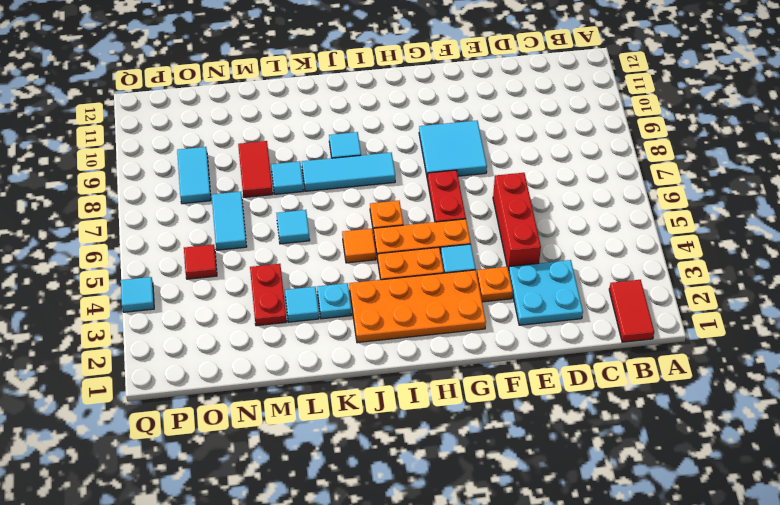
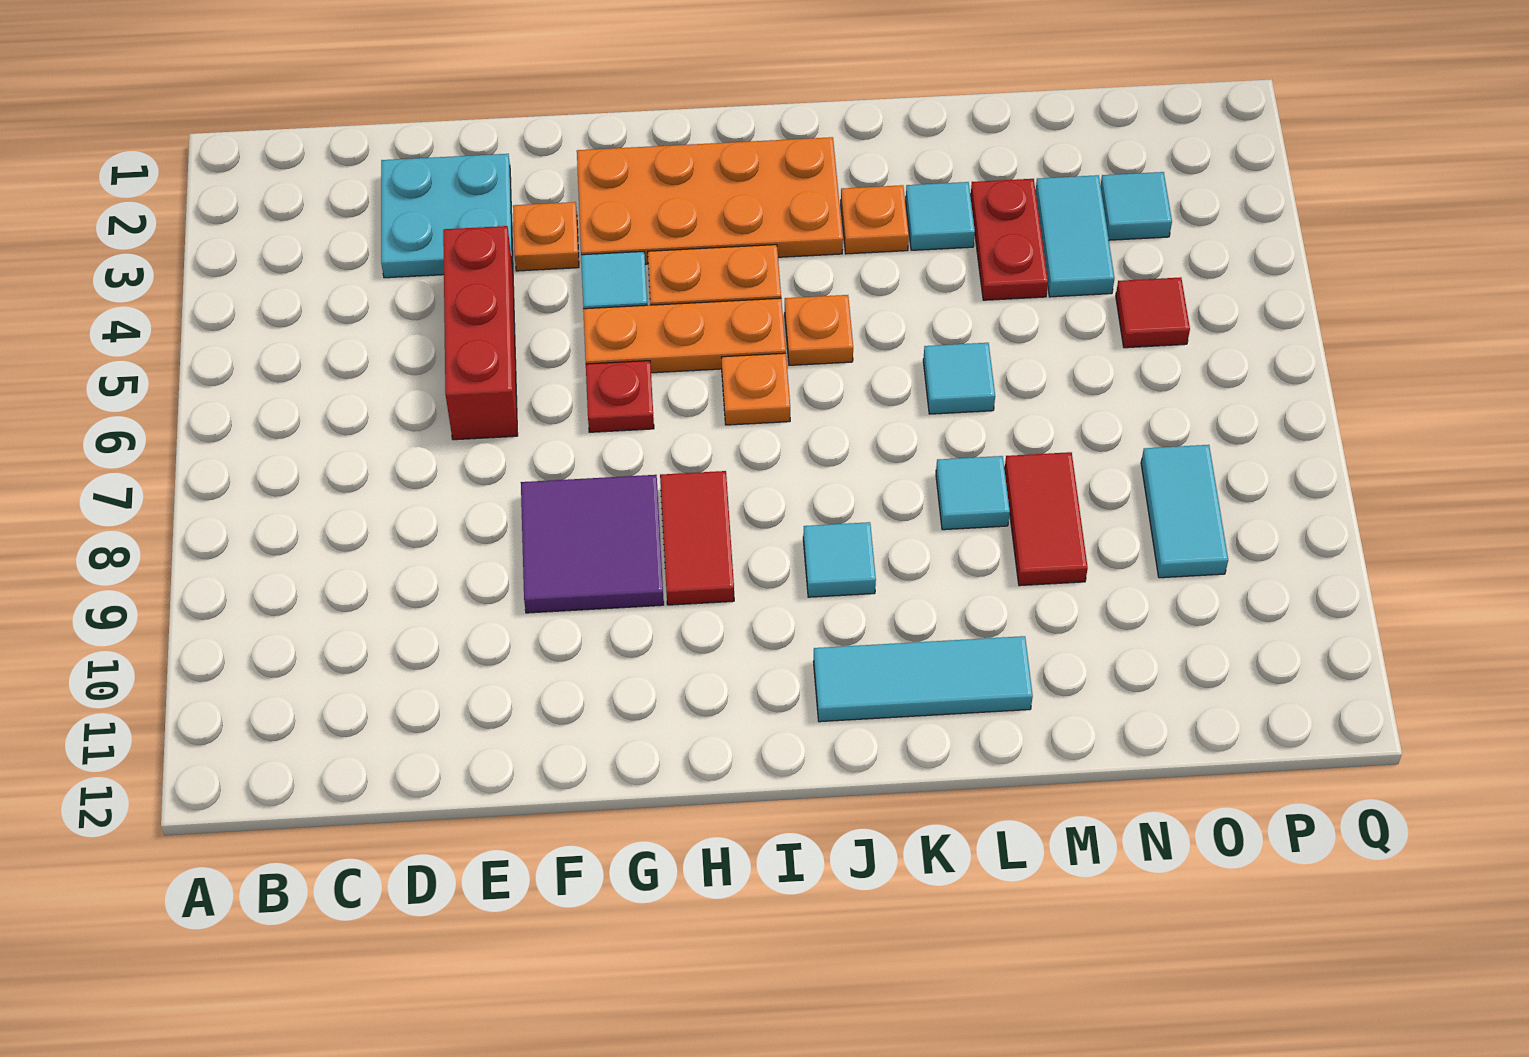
red tile B1:B2 level 1 -> red tile H8:H9 level 1
cyan tile F8:G9 level 1 -> purple tile F8:G9 level 1
red plate G6:G7 level 1 -> red plate G6 level 1
cyan tile I8:K8 level 1 -> cyan tile J11:L11 level 1
orange tile J5 level 1 -> orange plate J5 level 1
cyan plate K3 level 1 -> orange plate K3 level 1
cyan tile N6:N7 level 1 -> cyan tile N3:N4 level 1
cyan tile Q4 level 1 -> cyan tile O3 level 1

